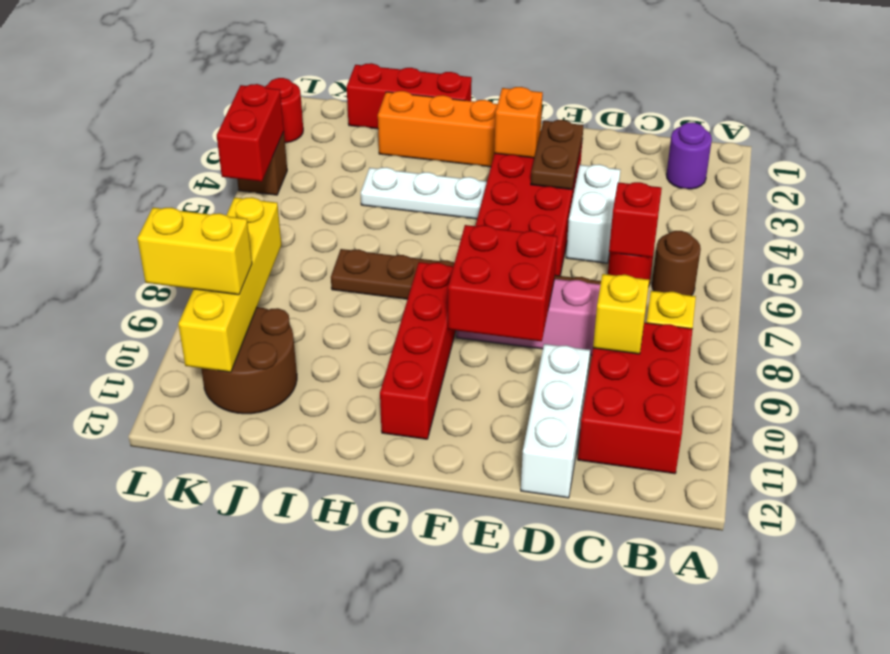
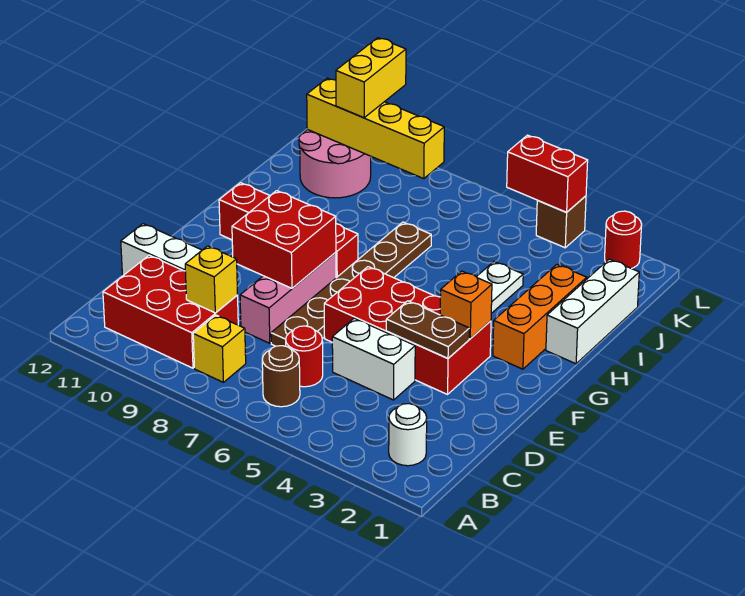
purple round brick B2 level 1 -> white round brick B2 level 1
red brick C6 level 2 -> none
red brick H1:J1 level 1 -> white brick H1:J1 level 1
brown round brick J10:K11 level 1 -> pink round brick J10:K11 level 1

